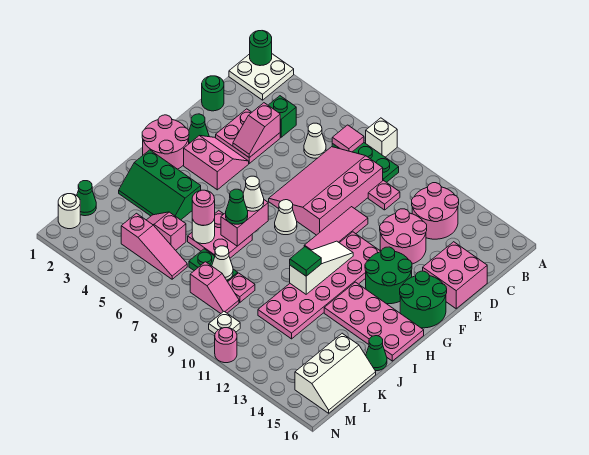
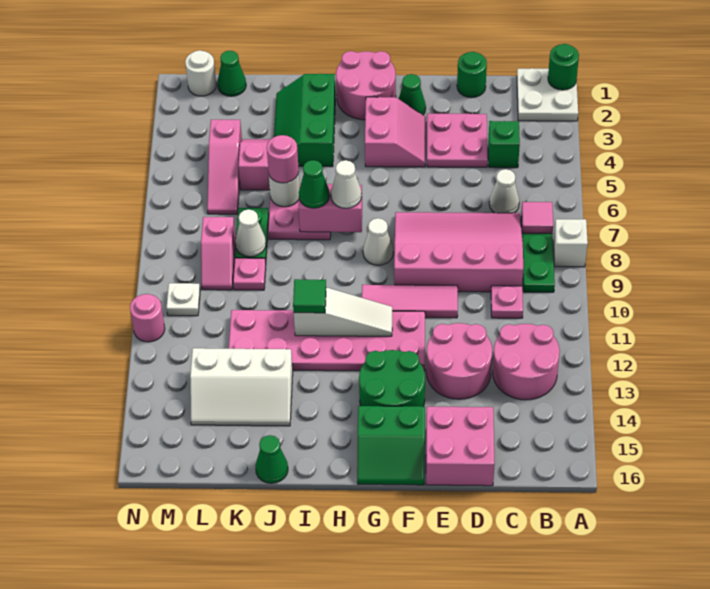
pink slope D4:E4 level 2 top D -> none
green round brick F15:G16 level 1 -> green slope F15:G16 level 1 top 15
pink plate H13:I16 level 1 -> none
white slope K15:M16 level 1 top 15 -> white slope J13:L14 level 1 top 13

